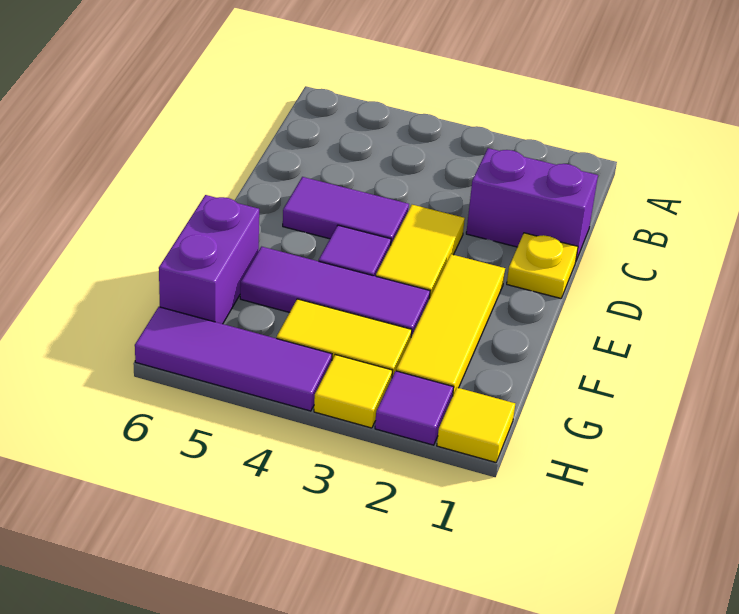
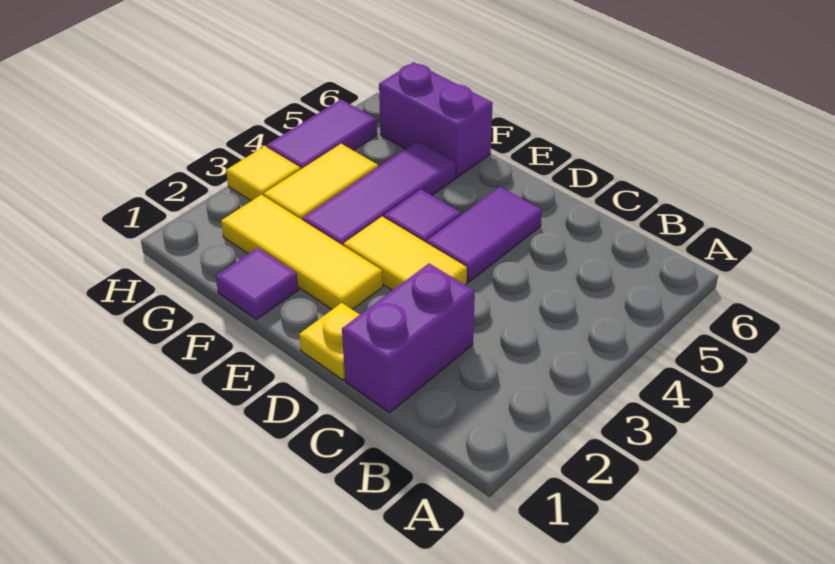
yellow tile H1 level 1 -> none
purple tile H2 level 1 -> purple tile F1 level 1
purple tile H4:H6 level 1 -> purple tile H4:H5 level 1

